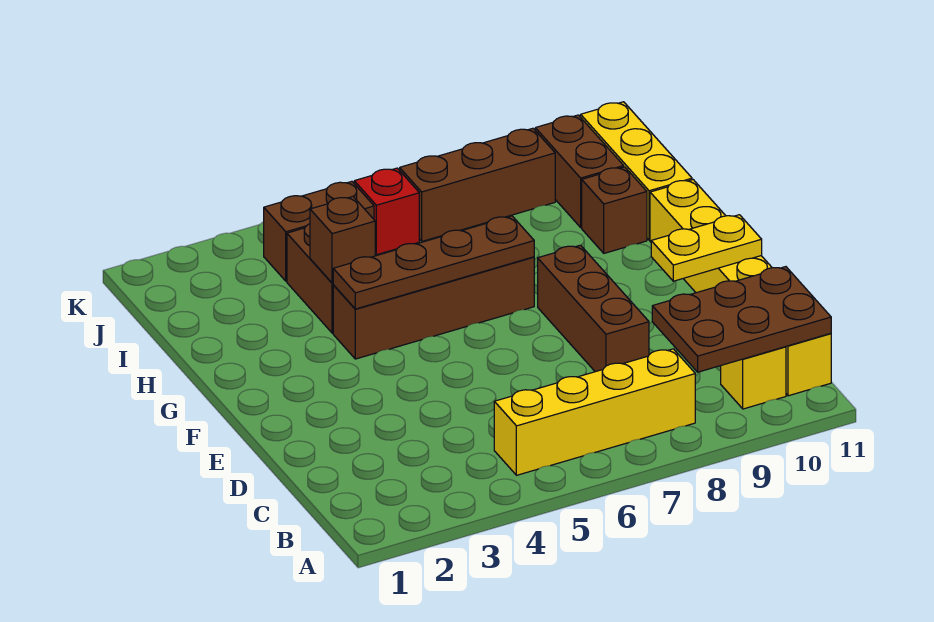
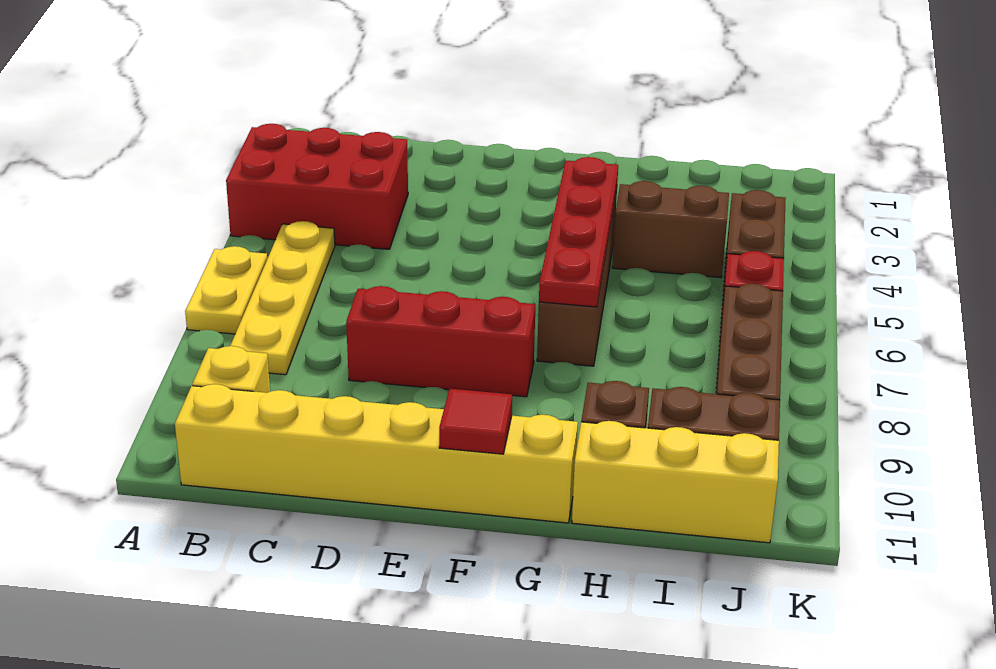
none -> red brick A3:C4 level 1
yellow brick B5:B8 level 1 -> yellow plate B5:B8 level 1
brown plate B9:C11 level 2 -> none
brown brick D8:F8 level 1 -> red brick D8:F8 level 1
yellow plate E10:E11 level 2 -> yellow plate A6:A7 level 1
none -> red tile F11 level 2
brown plate G4:G7 level 2 -> red plate G4:G7 level 2
brown brick H4 level 2 -> none

